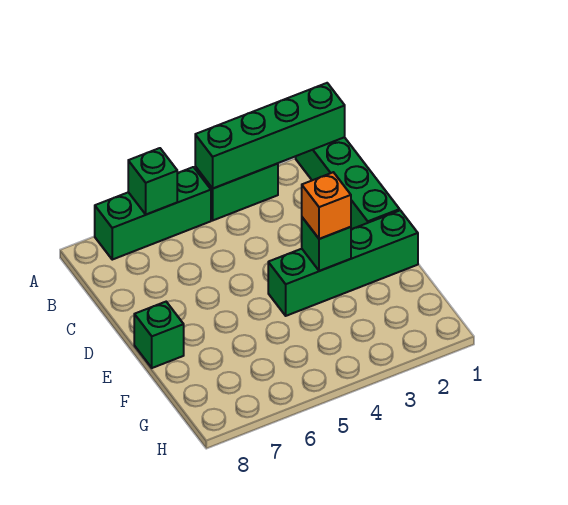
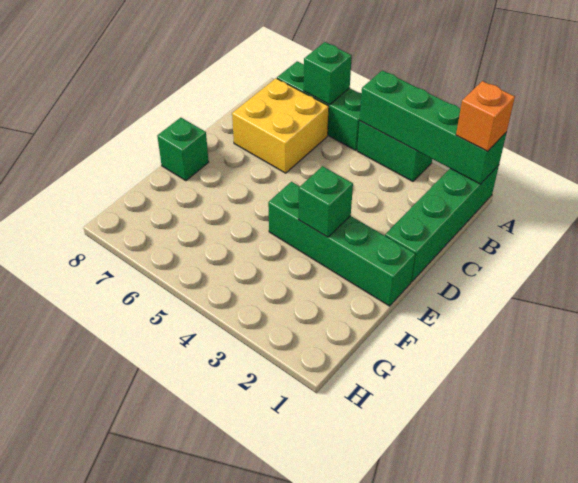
none -> yellow brick B6:C7 level 1
orange brick E3 level 3 -> orange brick A1 level 3

